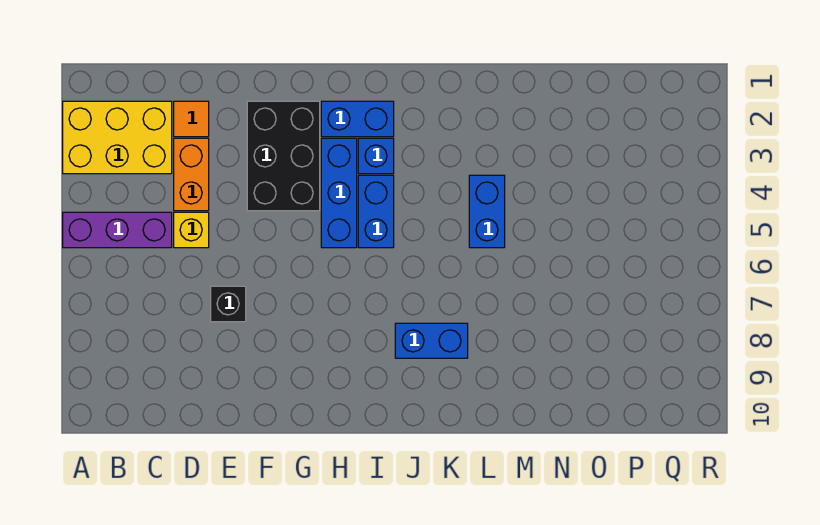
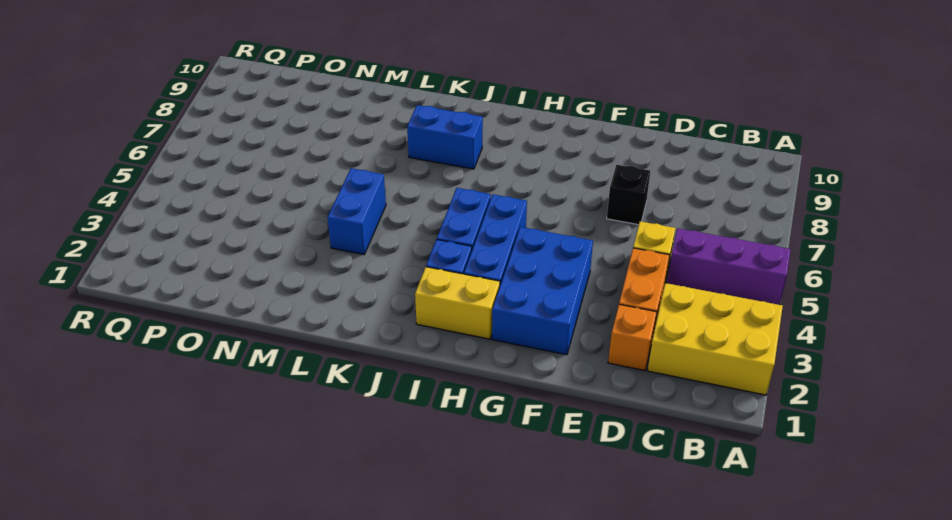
orange tile D2 level 1 -> orange brick D2 level 1
black brick F2:G4 level 1 -> blue brick F2:G4 level 1
blue brick H2:I2 level 1 -> yellow brick H2:I2 level 1

